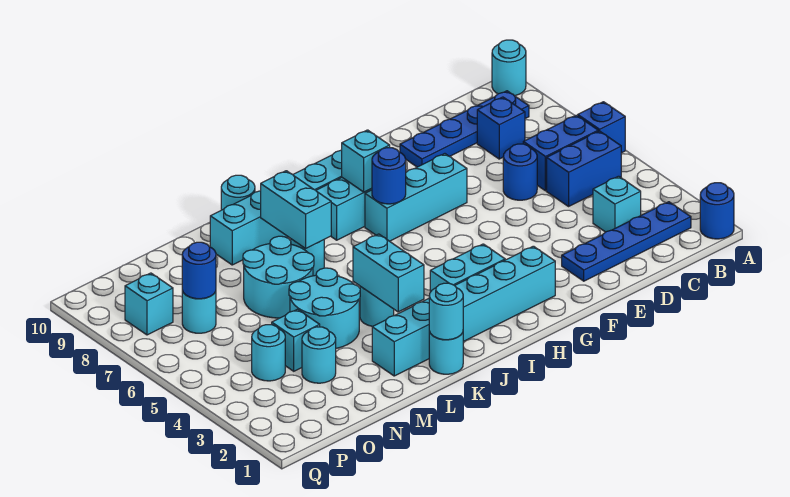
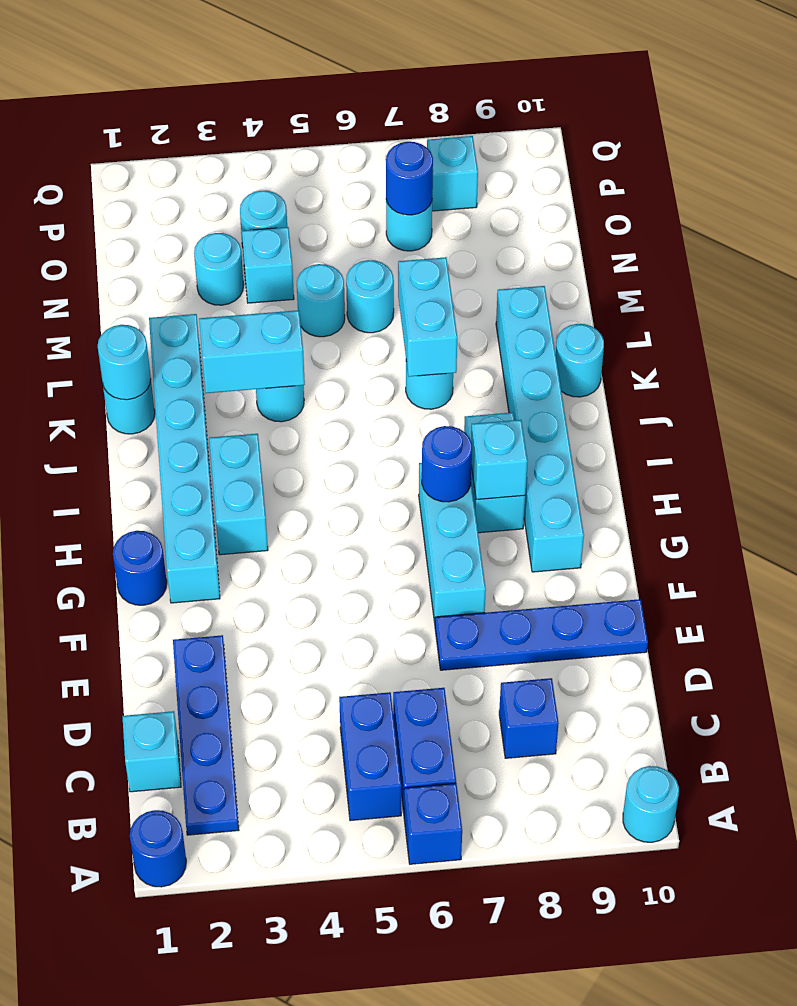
blue plate B9:E9 level 1 -> blue plate E7:E10 level 1
cyan brick C3 level 1 -> cyan brick C1 level 1
blue round brick D6 level 1 -> blue round brick G1 level 1
cyan brick K7:K8 level 2 -> cyan brick K7:L7 level 2
cyan round brick L4:M5 level 1 -> cyan round brick M5 level 1
cyan round brick L6:M7 level 1 -> cyan round brick M6 level 1

